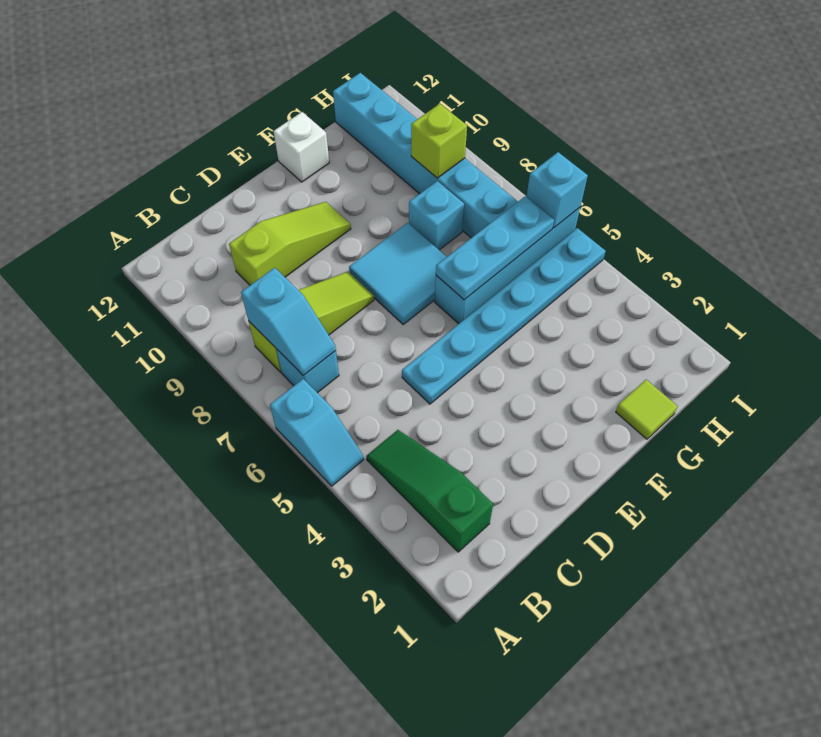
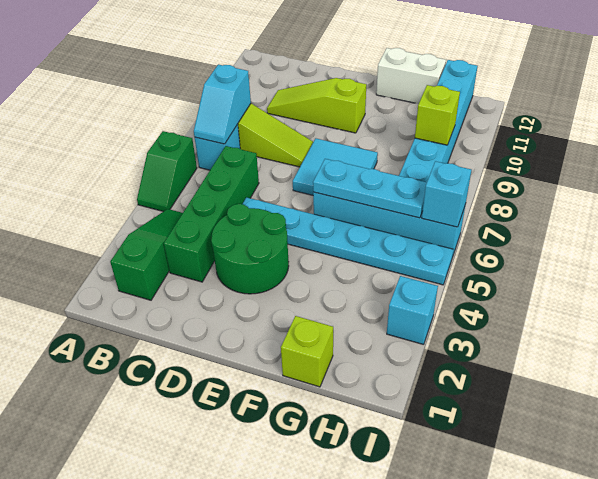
cyan slope A5:A6 level 1 top 6 -> green slope A5:A6 level 1 top 6
none -> green brick C3:C6 level 1
lime slope C10:E10 level 1 top C -> lime slope C10:E10 level 1 top E
none -> green round brick D3:E4 level 1
white brick F12 level 1 -> white brick F12:G12 level 1
lime tile G1 level 1 -> lime brick G1 level 1
cyan brick G8 level 1 -> cyan brick I3 level 1

